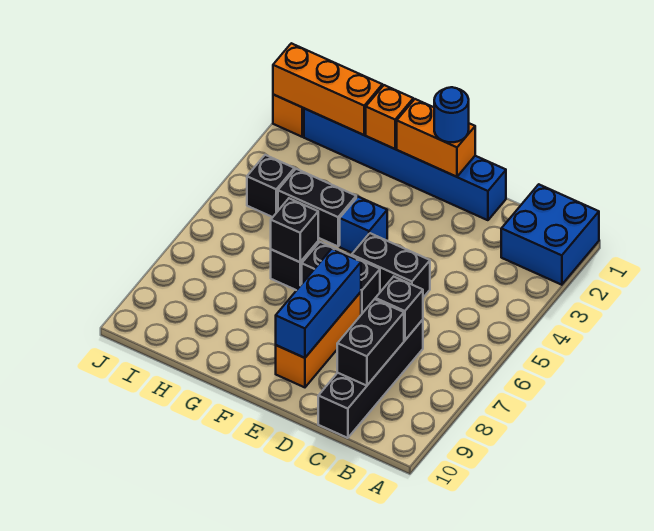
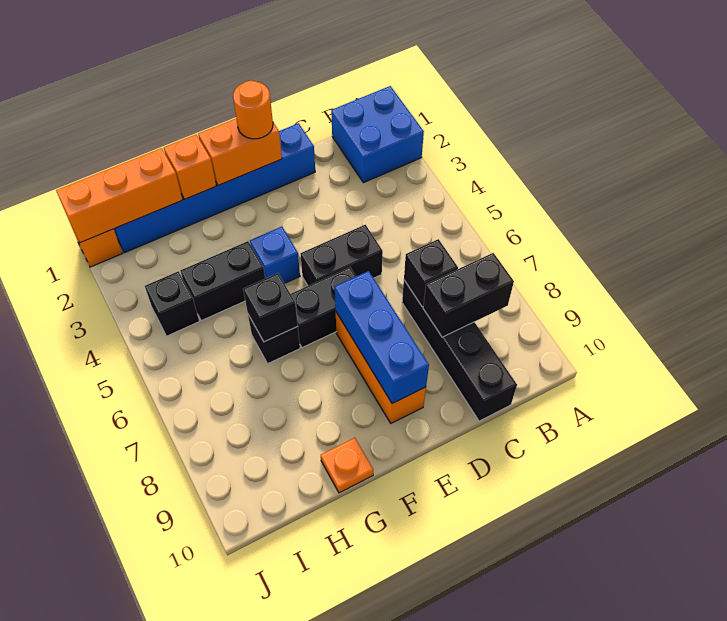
black brick C8:C9 level 2 -> black brick B8:C8 level 2
blue round brick E1 level 3 -> orange round brick E1 level 3
none -> orange plate G10 level 1

